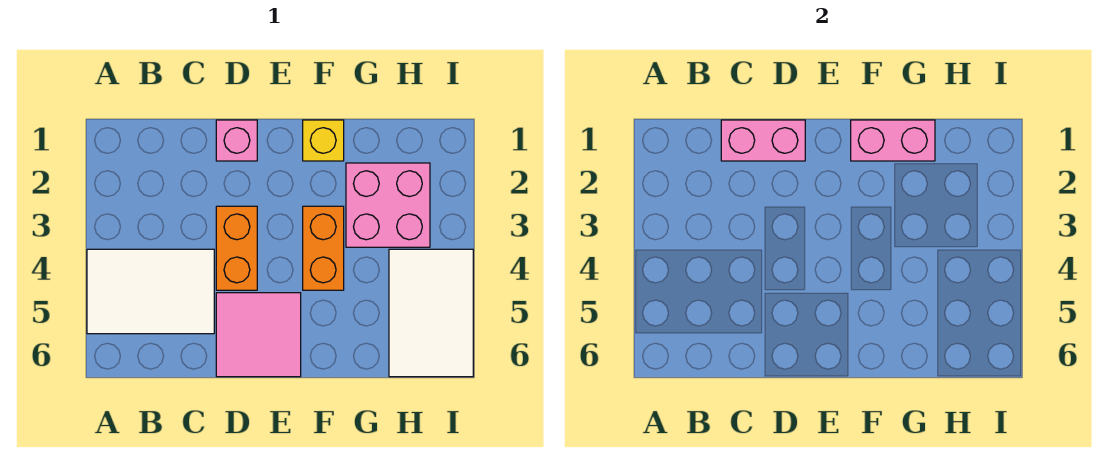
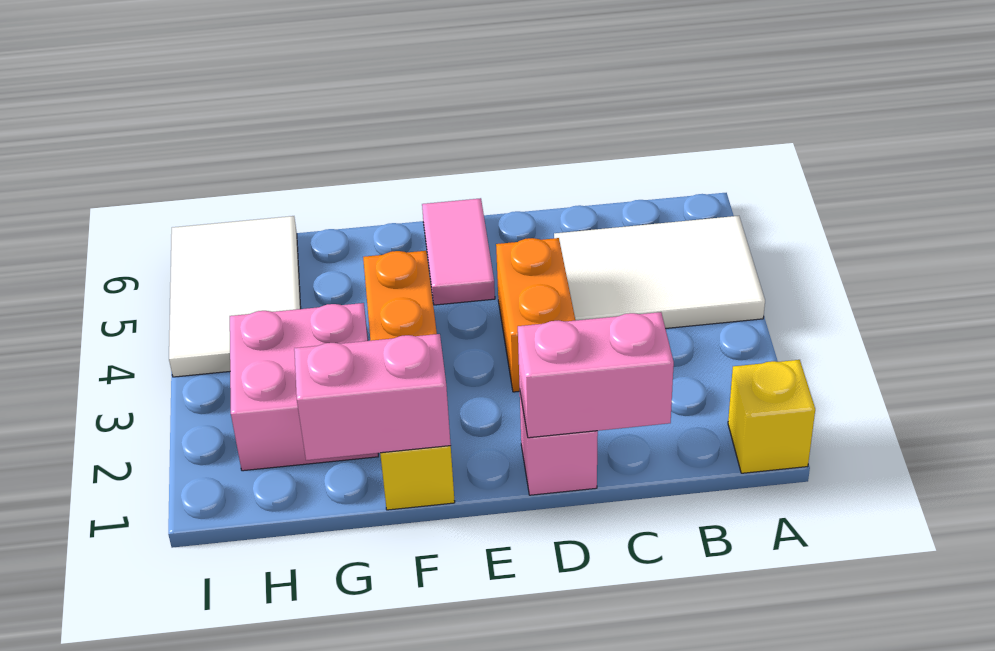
none -> yellow brick A1 level 1
pink tile D5:E6 level 1 -> pink tile E5:E6 level 1

